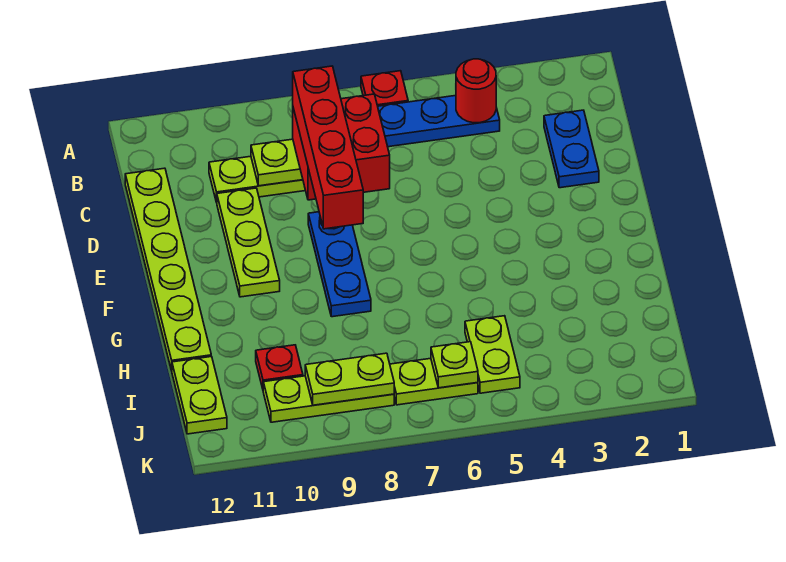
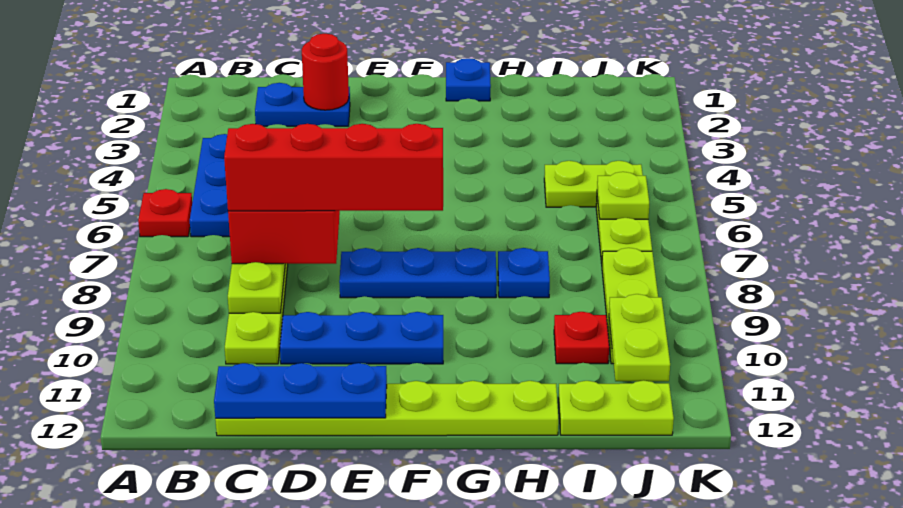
red round brick B4 level 2 -> red round brick D2 level 2
none -> blue plate C12:E12 level 2
lime plate D10:F10 level 1 -> blue plate D10:F10 level 1
none -> blue plate G1 level 1
none -> blue plate H8 level 1
lime plate J8:J9 level 2 -> lime plate J10:J11 level 2

